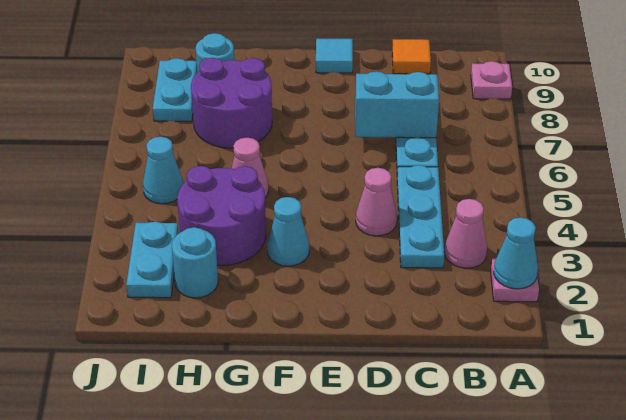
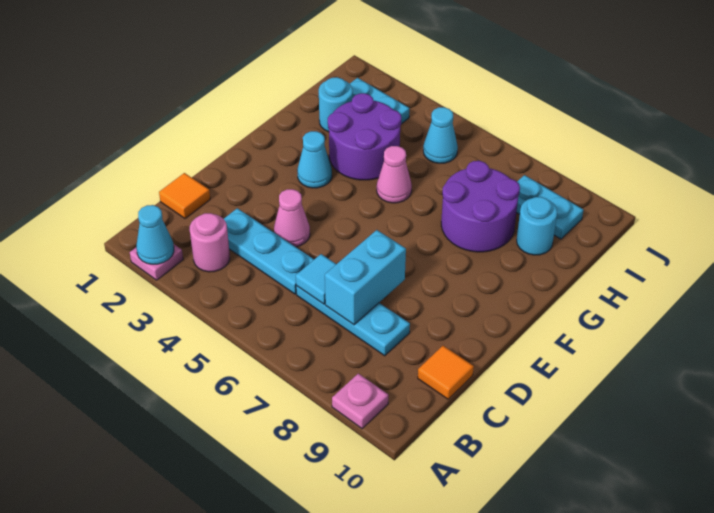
pink cone B3 level 1 -> pink round brick B3 level 1
none -> orange tile C1 level 1
cyan tile E10 level 1 -> cyan tile C6 level 2

